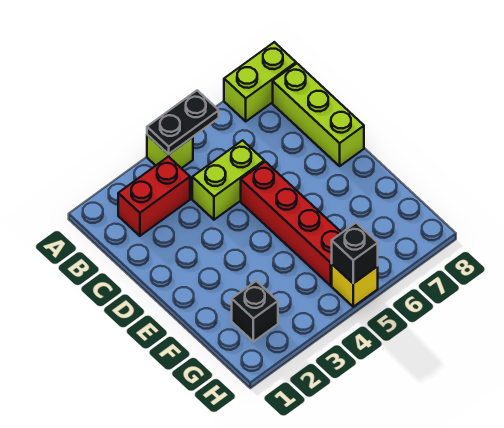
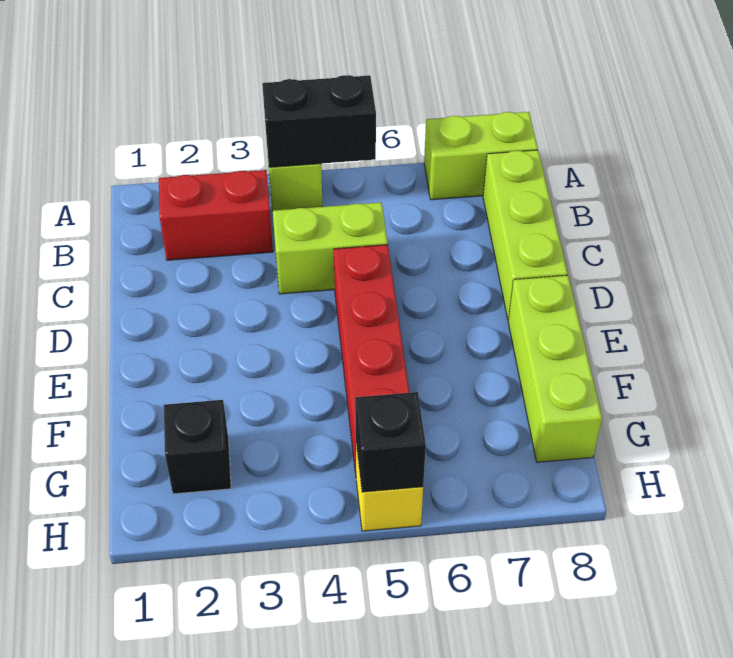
black plate A4:A5 level 2 -> black brick A4:A5 level 2
none -> lime brick E8:G8 level 1

